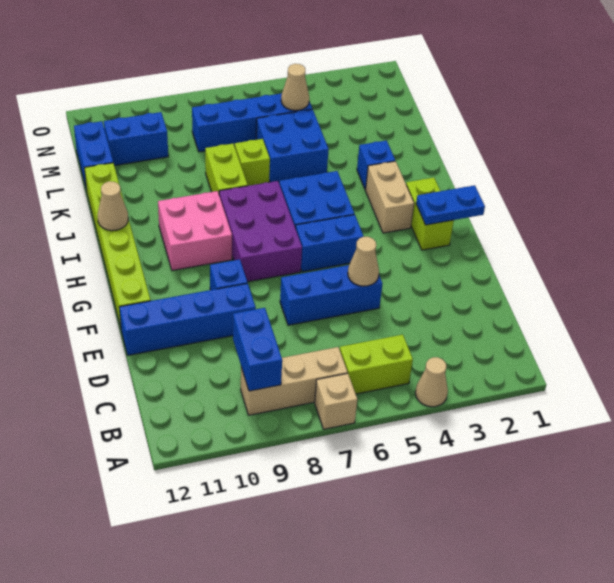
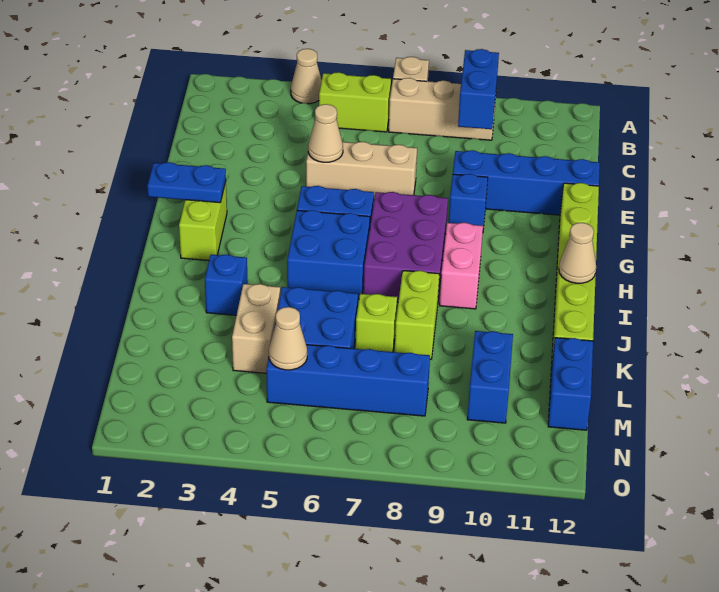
blue brick E5:E7 level 1 -> tan brick E5:E7 level 1
tan brick H3:I3 level 1 -> tan brick K4:L4 level 1
pink brick H9:I10 level 1 -> pink brick H9:I9 level 1
blue brick M10:M11 level 1 -> blue brick L10:M10 level 1

